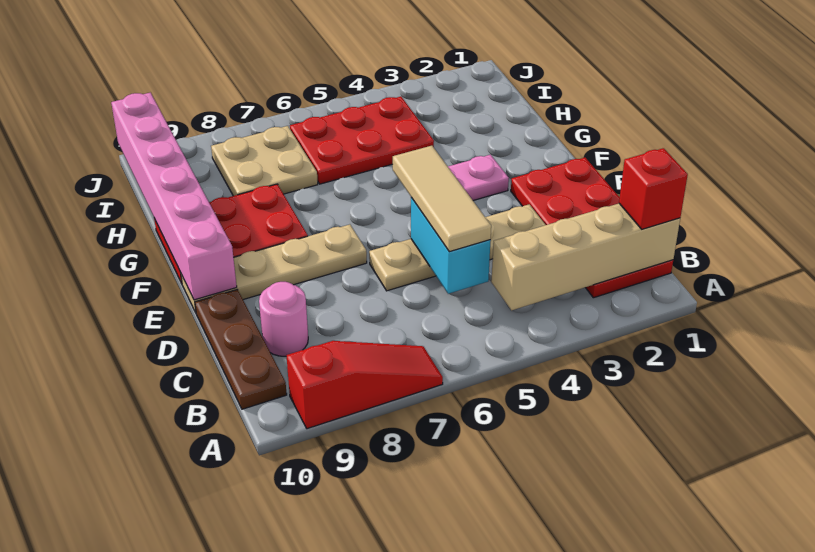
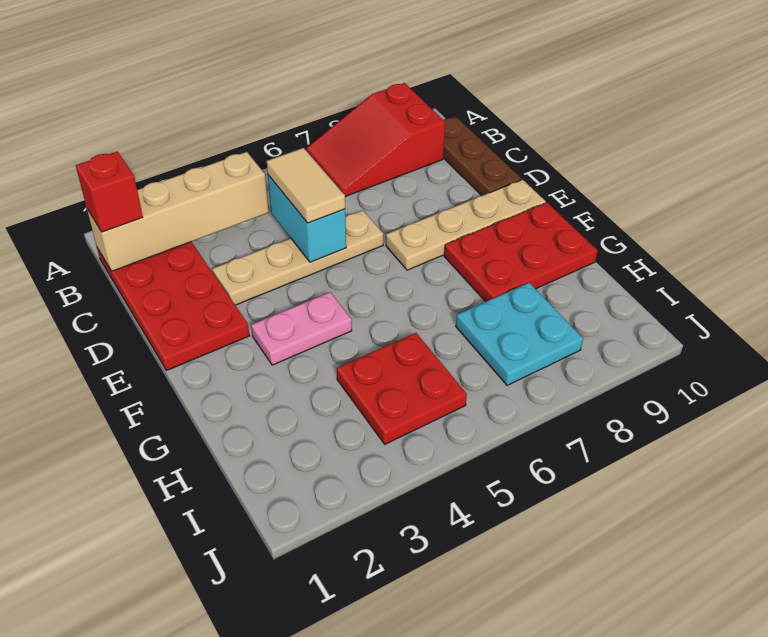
red slope A7:A9 level 1 top 9 -> red slope A7:B9 level 1 top 9
tan tile C5:E5 level 3 -> tan tile C5:D5 level 3
pink round brick C9 level 1 -> none
pink brick E10:J10 level 2 -> none
red plate H4:I6 level 1 -> red plate H4:I5 level 1
tan plate H7:I8 level 1 -> cyan plate H7:I8 level 1

